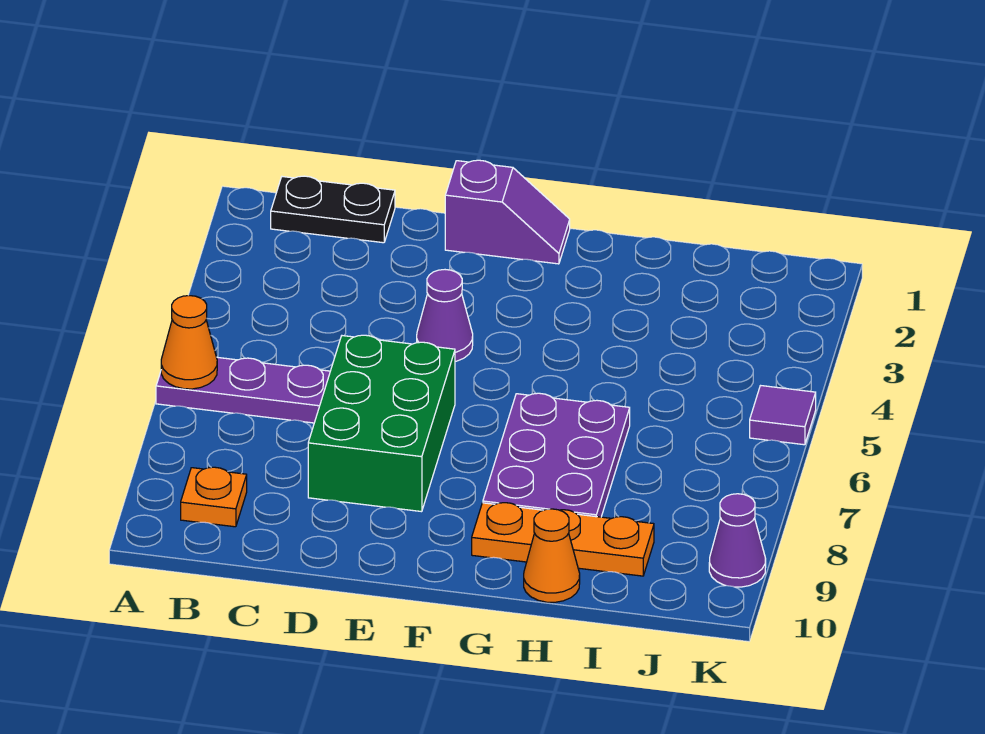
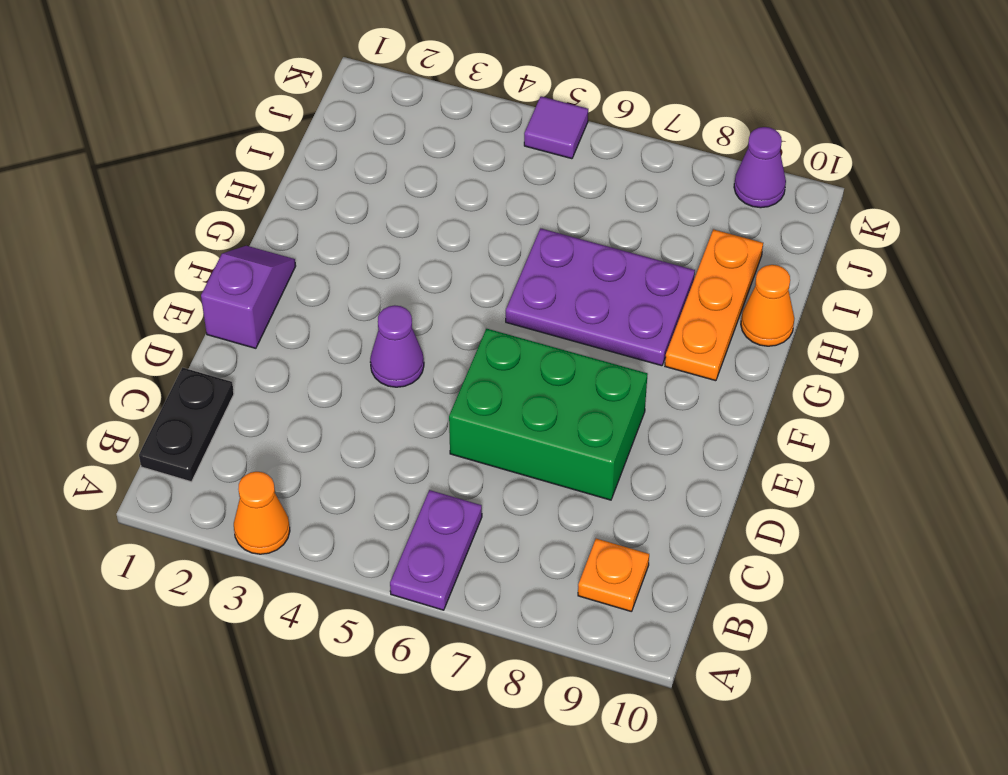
purple plate A6:C6 level 1 -> purple plate A6:B6 level 1
orange cone A6 level 2 -> orange cone A3 level 1

